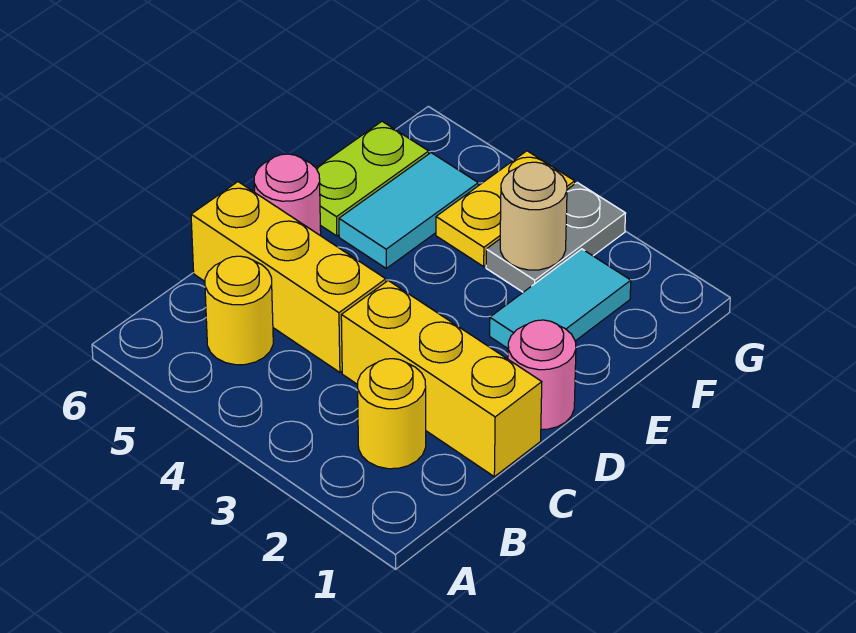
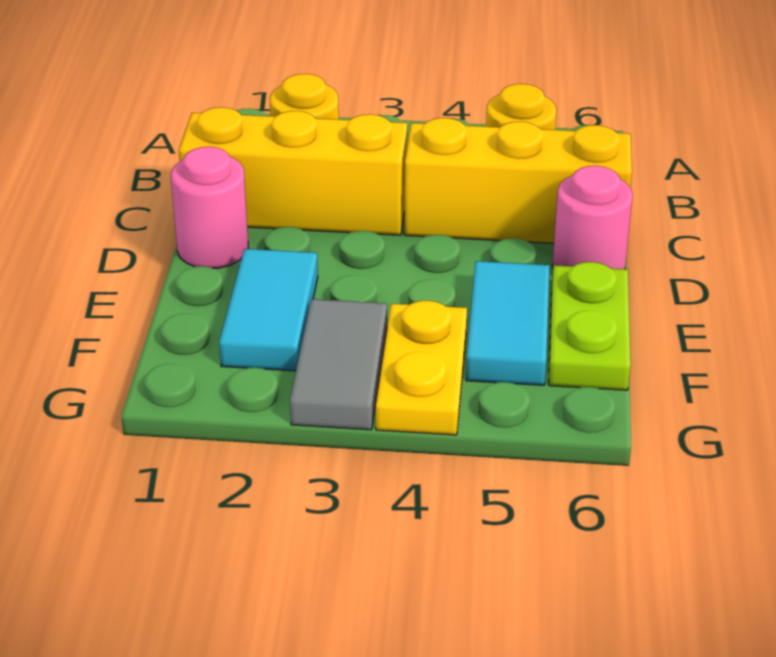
grey plate F3:G3 level 1 -> grey tile F3:G3 level 1
tan round brick F3 level 2 -> none

